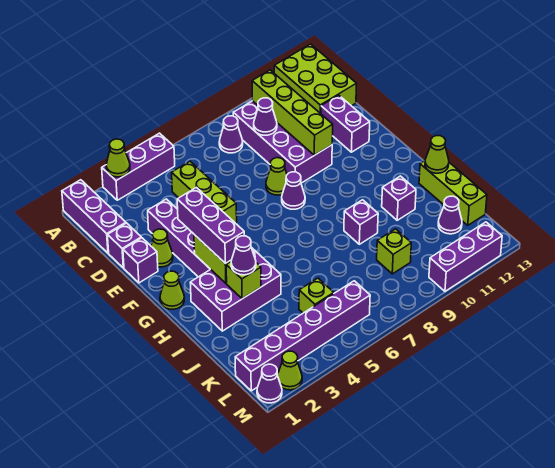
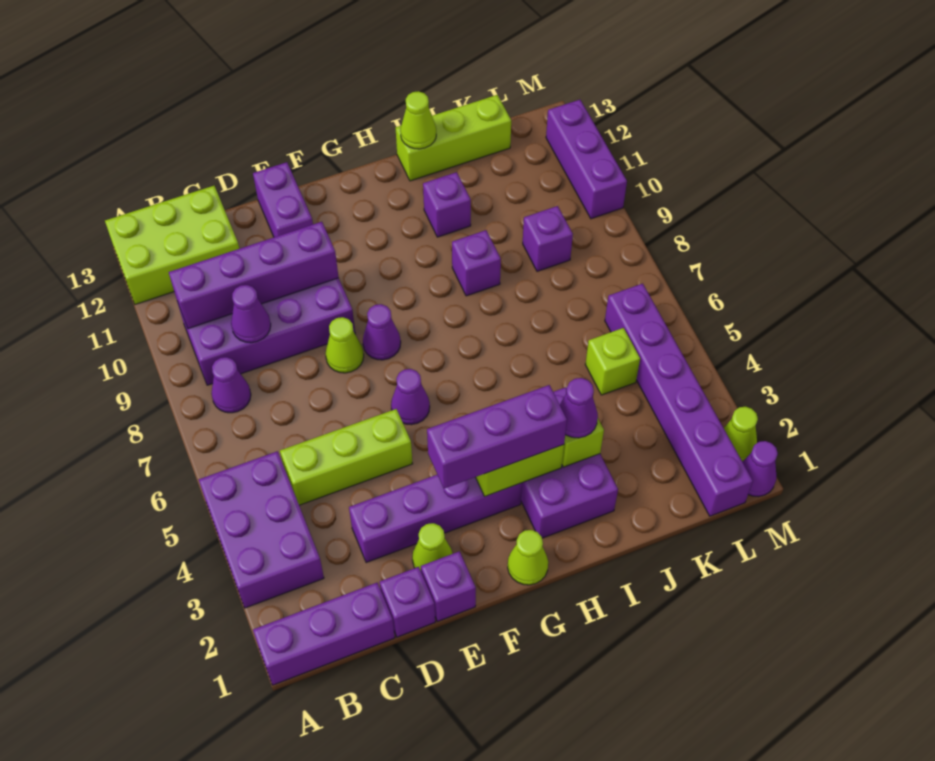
purple brick A3:A5 level 1 -> purple brick A3:B5 level 1
lime cone A3 level 2 -> none
lime brick B10:E10 level 2 -> purple brick B10:E10 level 2
purple brick D12:E12 level 1 -> purple brick E12:E13 level 1
lime brick K9 level 1 -> purple brick K9 level 1
purple cone K12 level 1 -> purple cone F6 level 1

